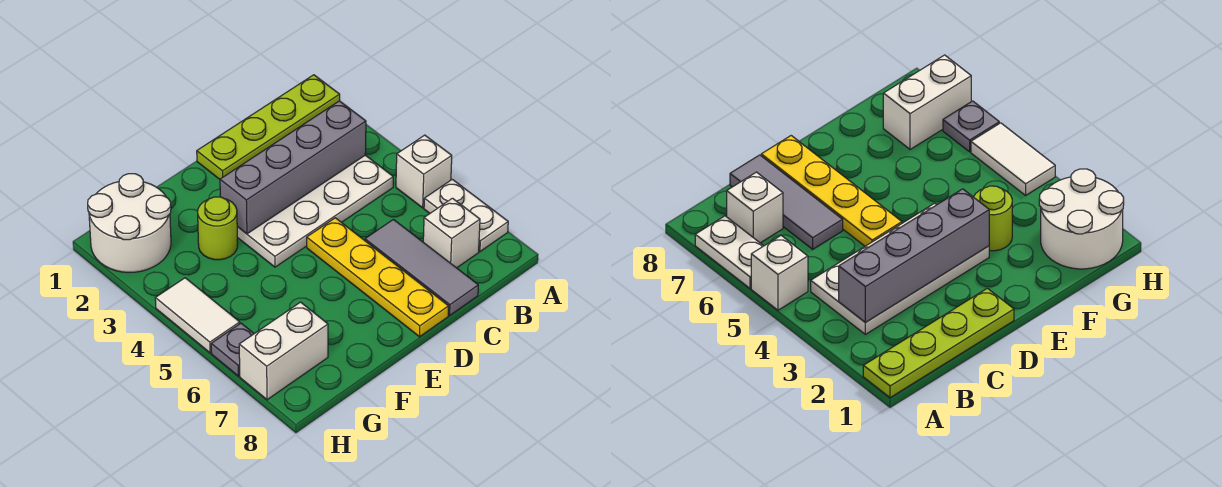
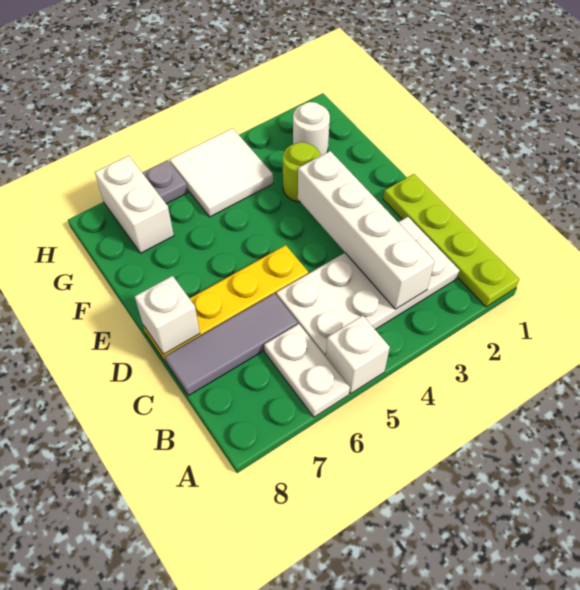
white plate A6:A7 level 1 -> white plate A6:B6 level 1
white plate B3:E4 level 1 -> white plate B2:C5 level 1
grey brick B3:E3 level 2 -> white brick B3:E3 level 2
white brick B7 level 1 -> white brick D8 level 2
white round brick G1:H2 level 1 -> white round brick G2 level 1
white tile H4:H5 level 1 -> white tile G4:H5 level 1

